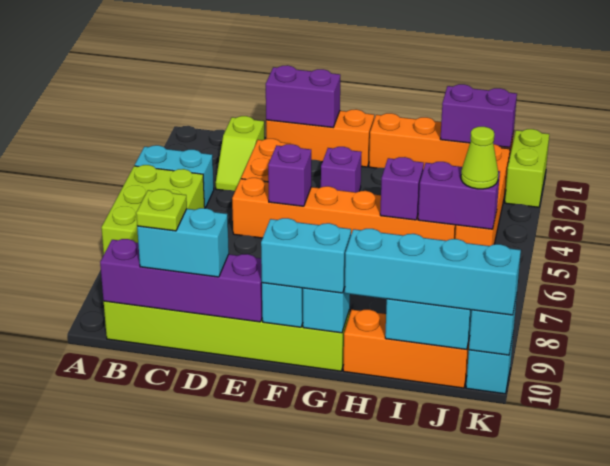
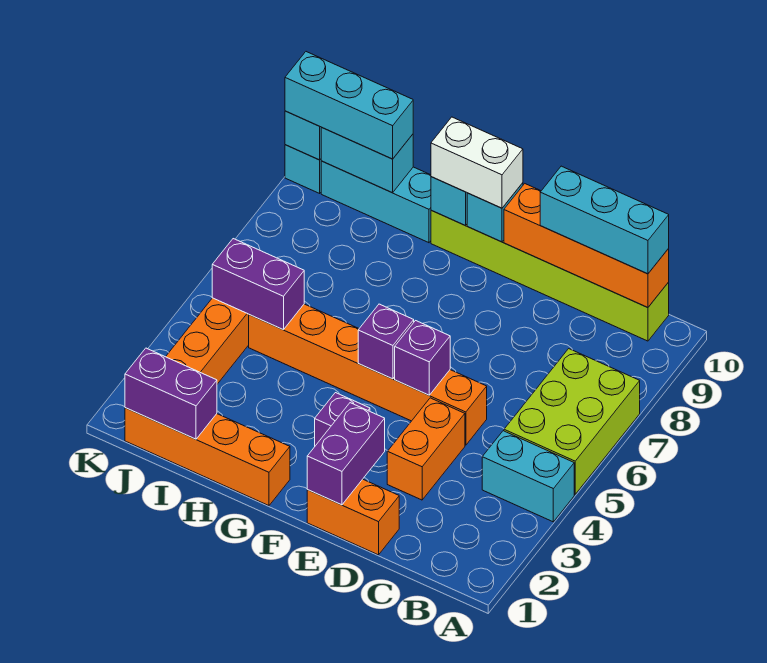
purple brick B10:E10 level 2 -> orange brick B10:E10 level 2
lime slope C2:C3 level 1 top 2 -> none
cyan brick C10:D10 level 3 -> cyan brick B10:D10 level 3
lime plate C10 level 4 -> none
orange brick D1:F1 level 1 -> orange brick D1:E1 level 1
purple brick D1:E1 level 2 -> purple brick E1:E2 level 2
cyan brick F10:G10 level 3 -> white brick F10:G10 level 3
purple brick H5 level 2 -> purple brick F5 level 2
orange brick H10:J10 level 1 -> cyan brick H10:J10 level 1
cyan brick H10:K10 level 3 -> cyan brick I10:K10 level 3
lime cone J5 level 3 -> none
lime brick K1:K2 level 1 -> none

